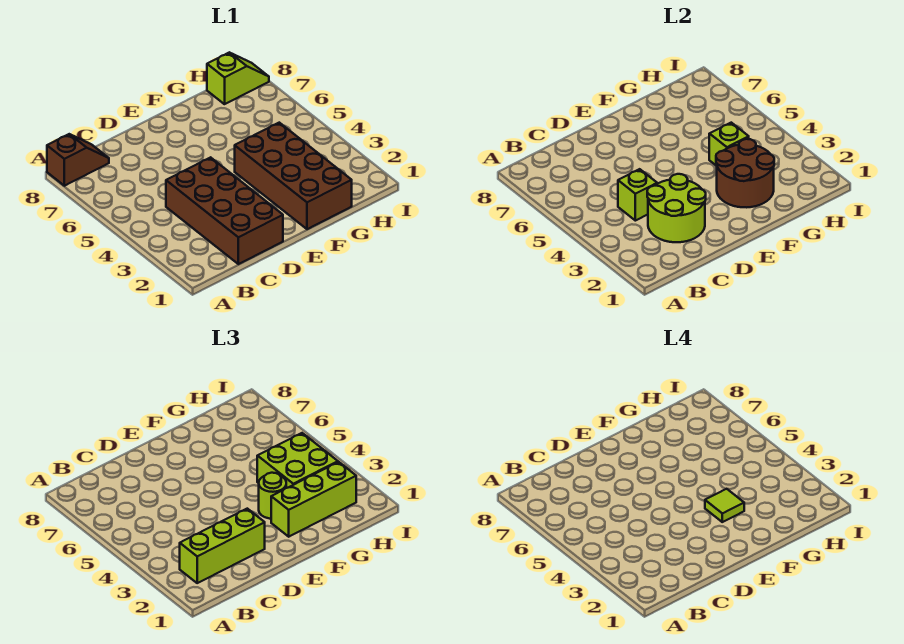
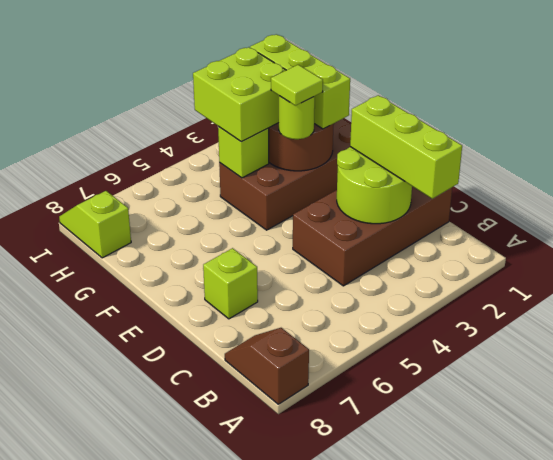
lime brick C4 level 2 -> lime brick D7 level 1

